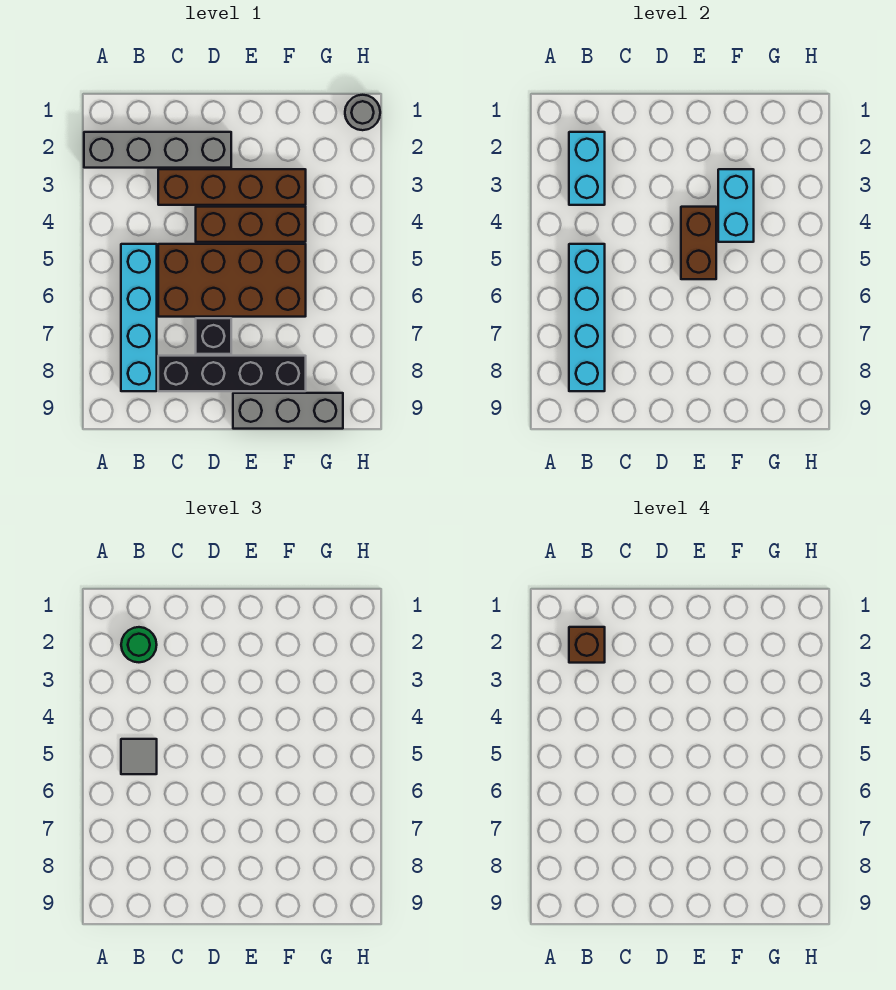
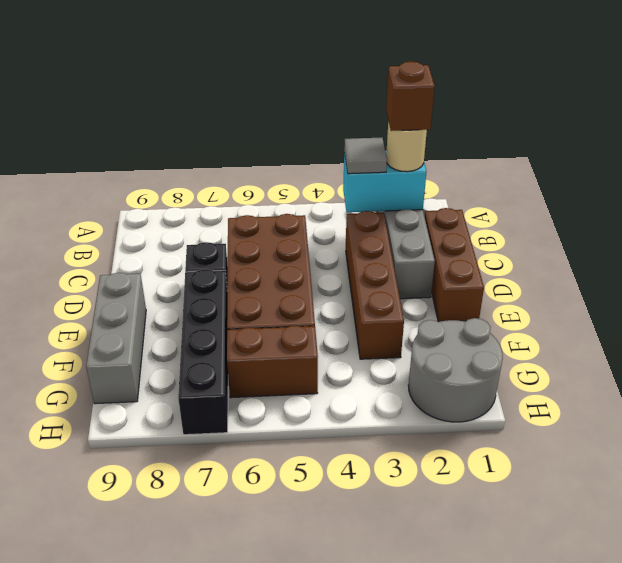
green round brick B2 level 3 -> tan round brick B2 level 3
cyan brick B5:B8 level 1 -> none
cyan brick B5:B8 level 2 -> none
grey tile B5 level 3 -> grey tile B3 level 3
black brick C8:F8 level 1 -> black brick E7:H7 level 1
brown brick D4:F4 level 1 -> brown brick C1:E1 level 1
brown brick E4:E5 level 2 -> brown brick G5:G6 level 1
cyan brick F3:F4 level 2 -> none
grey round brick H1 level 1 -> grey round brick G1:H2 level 1

